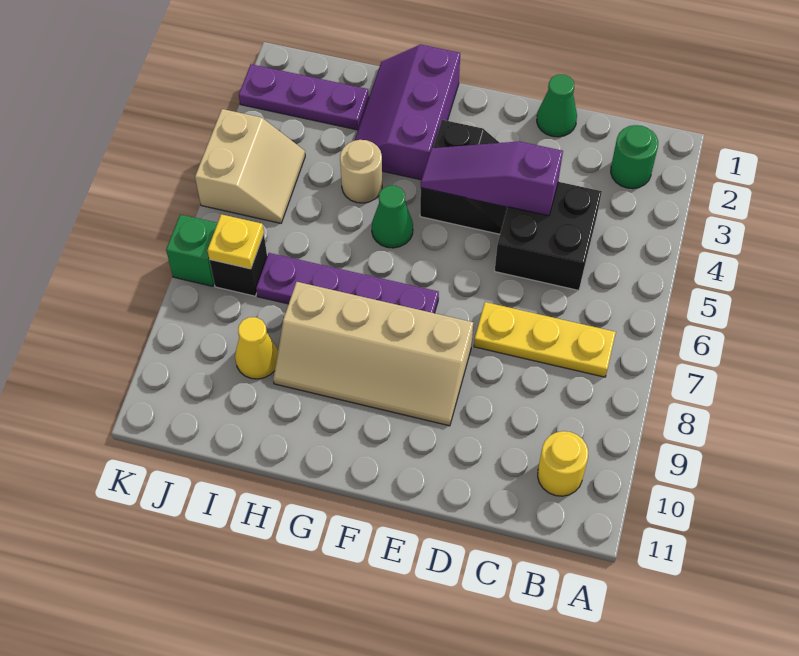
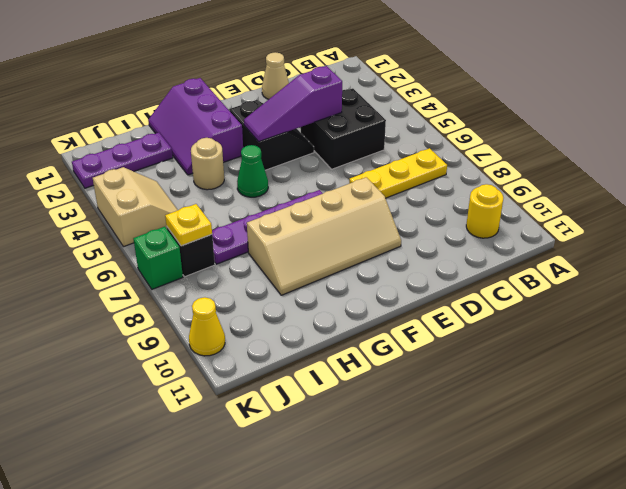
green round brick B2 level 1 -> none
green cone D1 level 1 -> tan cone D1 level 1
yellow cone I9 level 1 -> yellow cone K10 level 1

